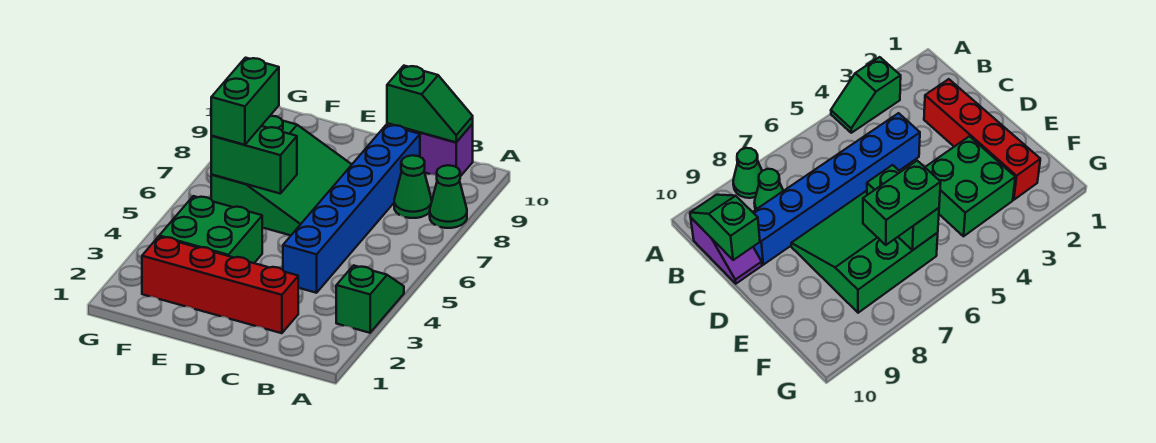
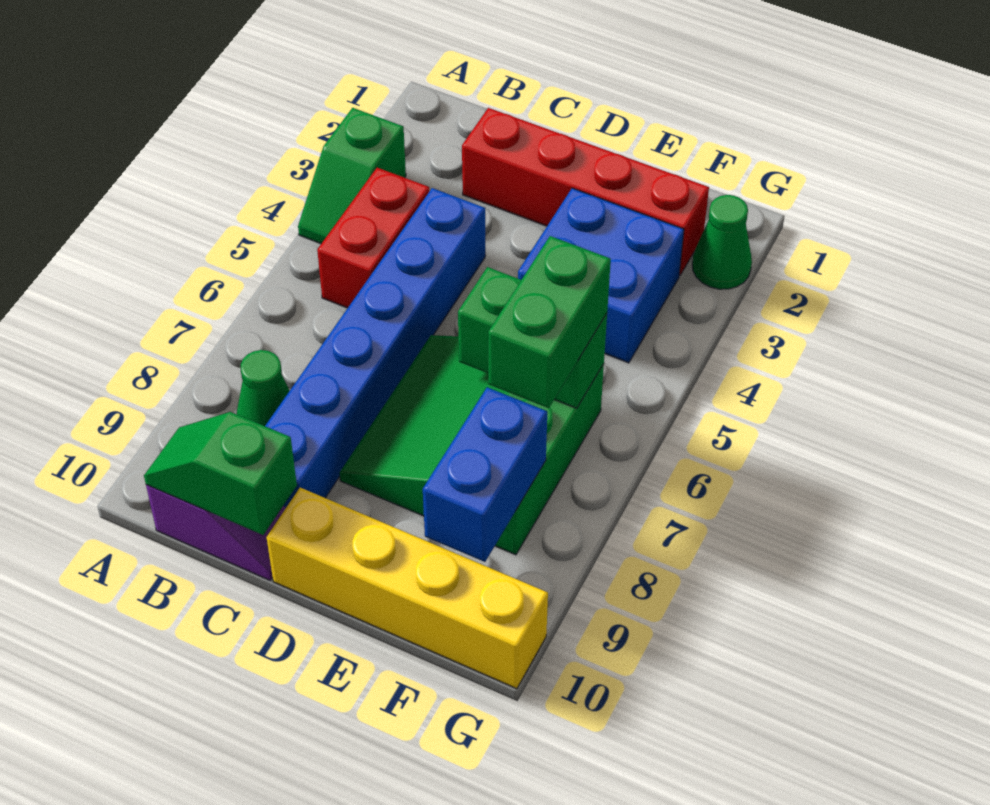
green cone A8 level 1 -> green cone G2 level 1
none -> red brick B4:B5 level 1
none -> yellow brick D10:G10 level 1
green brick E3:F4 level 1 -> blue brick E3:F4 level 1
none -> blue brick F8:F9 level 2

